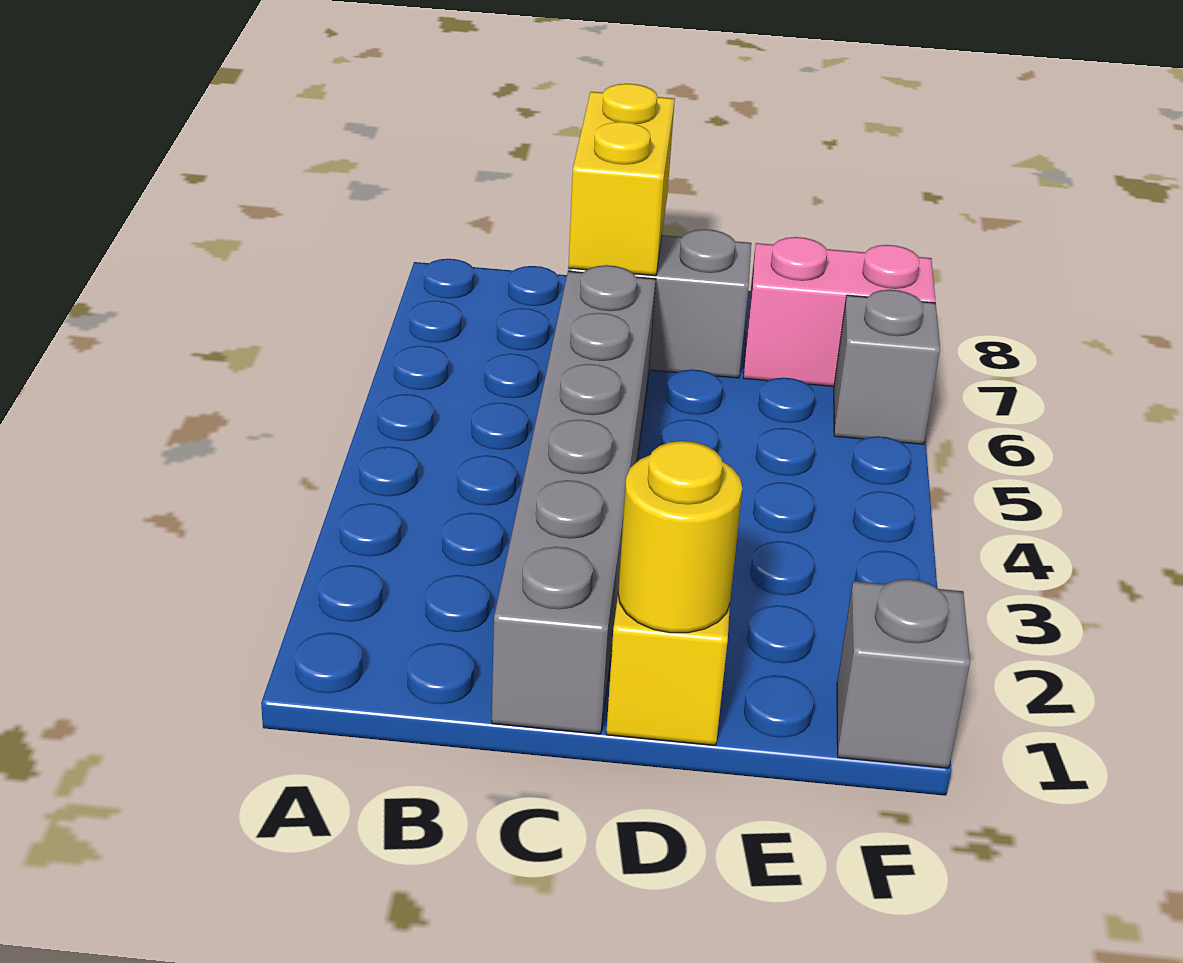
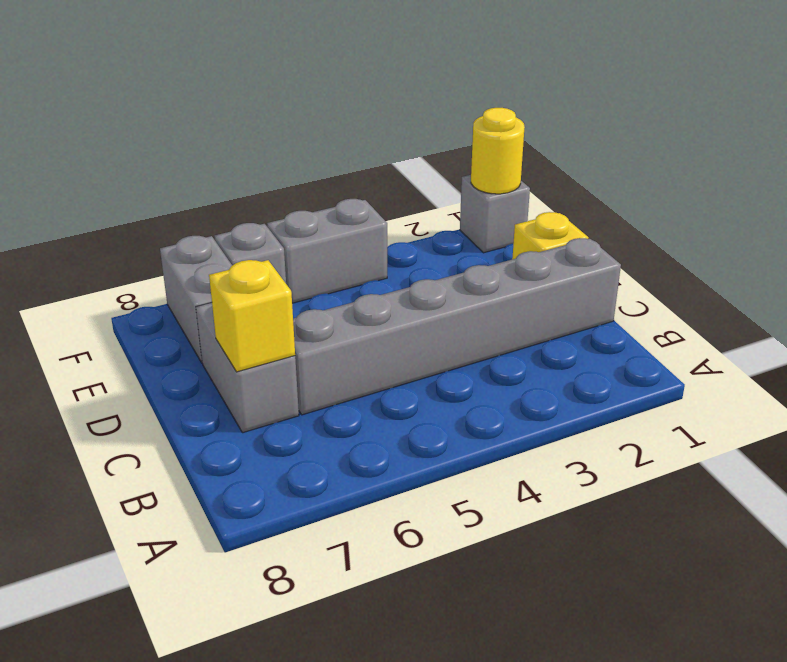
yellow brick C7:C8 level 2 -> yellow brick C7 level 2
yellow round brick D1 level 2 -> yellow round brick F1 level 2
pink brick E7:F7 level 1 -> grey brick E7:F7 level 1
none -> grey brick F4:F5 level 1

